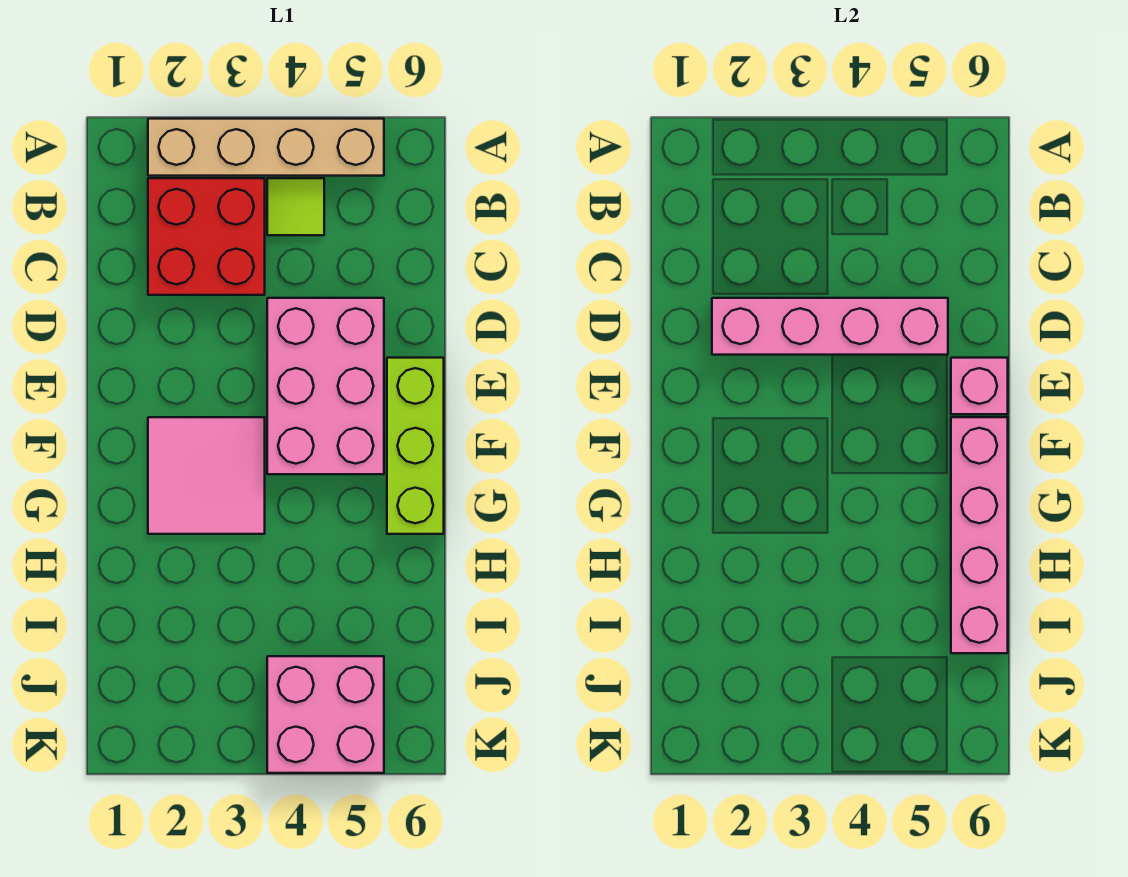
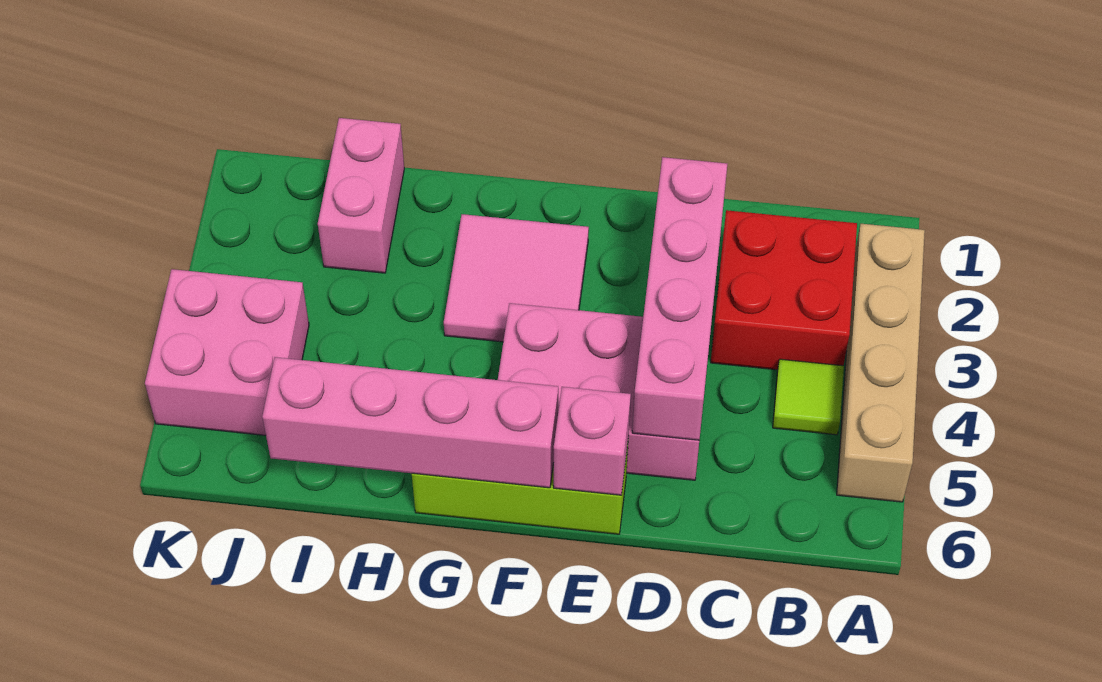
none -> pink brick I1:I2 level 1

